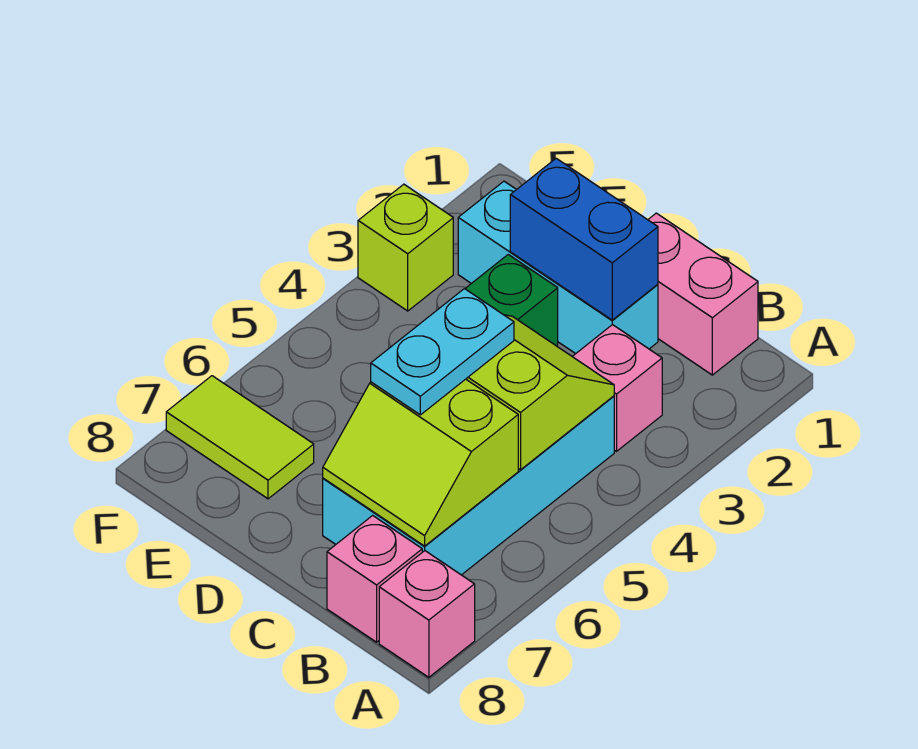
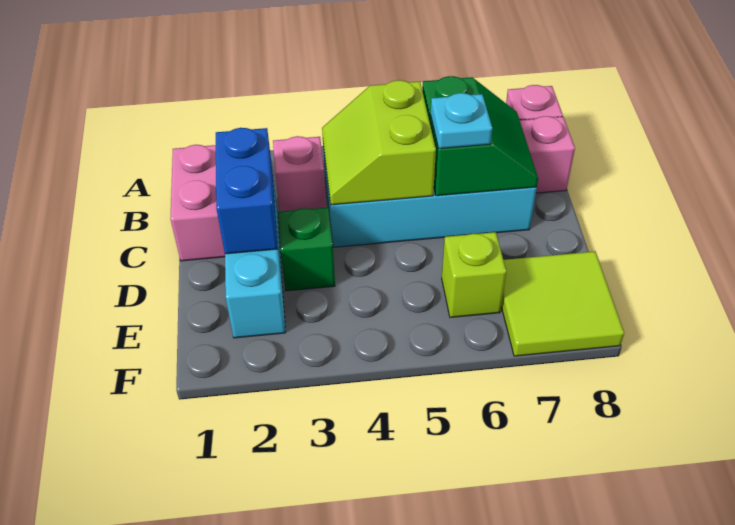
lime slope B6:C7 level 2 top 6 -> green slope B6:C7 level 2 top 6
cyan plate C5:C6 level 3 -> cyan plate C6 level 3
lime tile E7:F7 level 1 -> lime tile E7:F8 level 1
lime brick F3 level 1 -> lime brick E6 level 1

